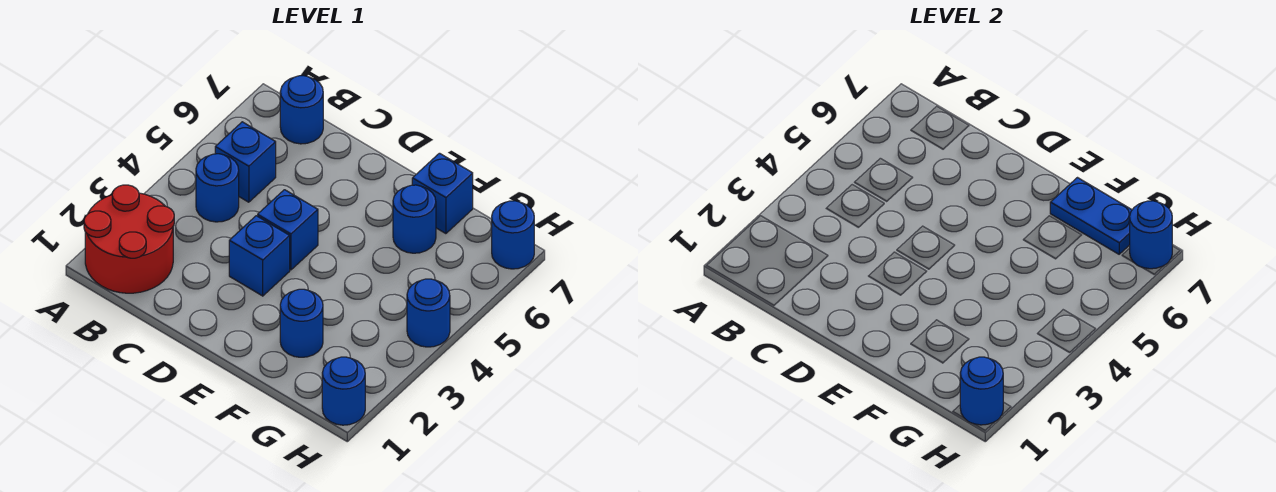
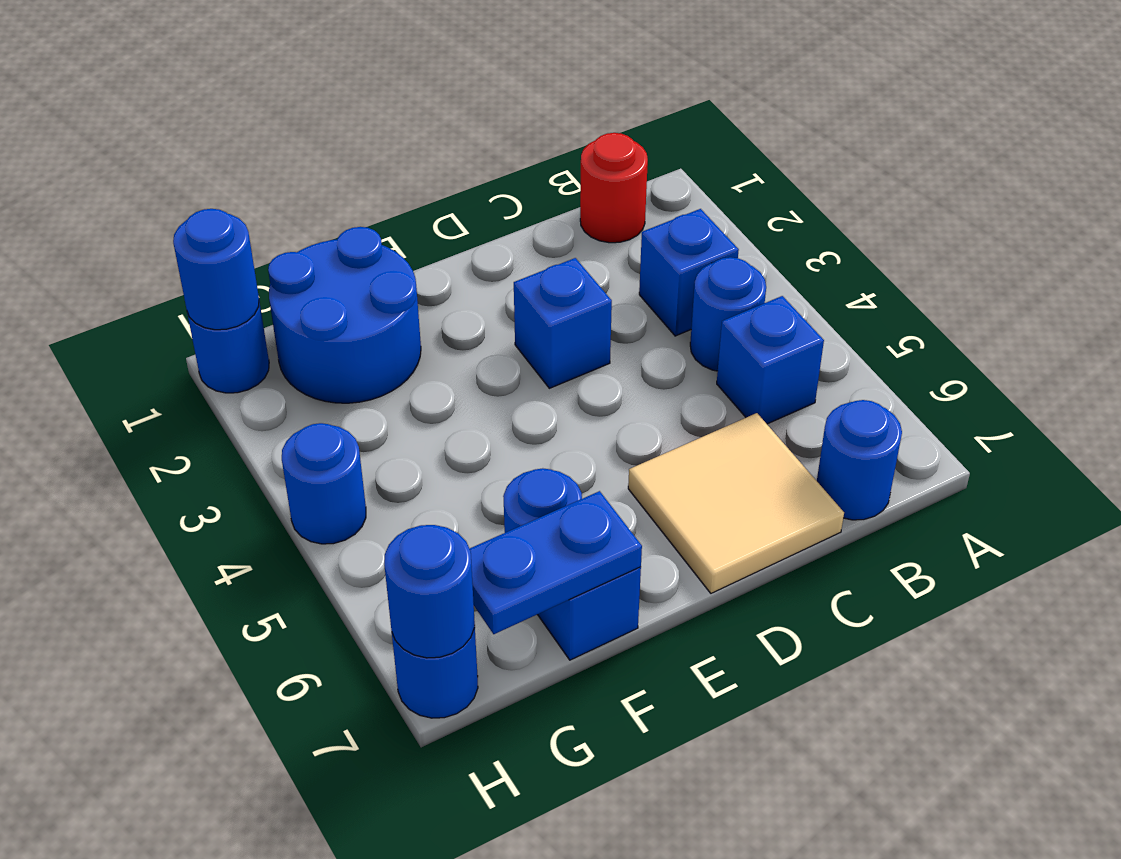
red round brick A1:B2 level 1 -> red round brick B1 level 1
none -> tan tile C6:D7 level 1
blue brick D4 level 1 -> blue brick B3 level 1
blue round brick F2 level 1 -> blue round brick F1:G2 level 1

